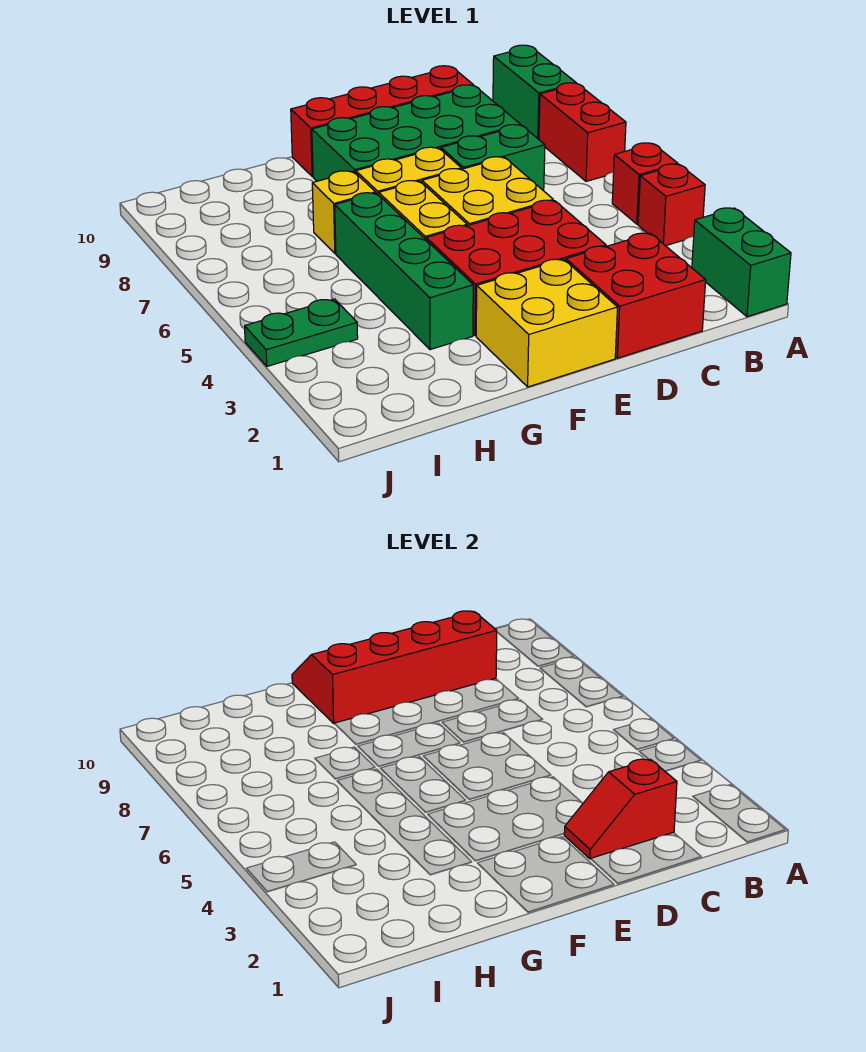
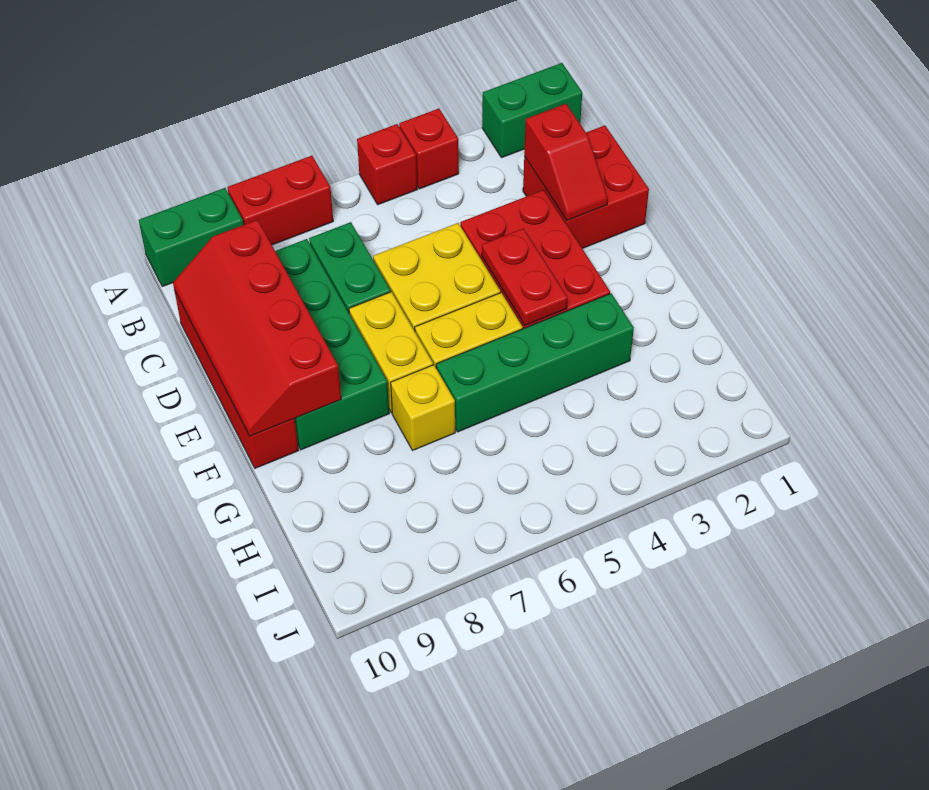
yellow brick E1:F2 level 1 -> none
none -> red plate E4:F4 level 2
green plate I4:J4 level 1 -> none

